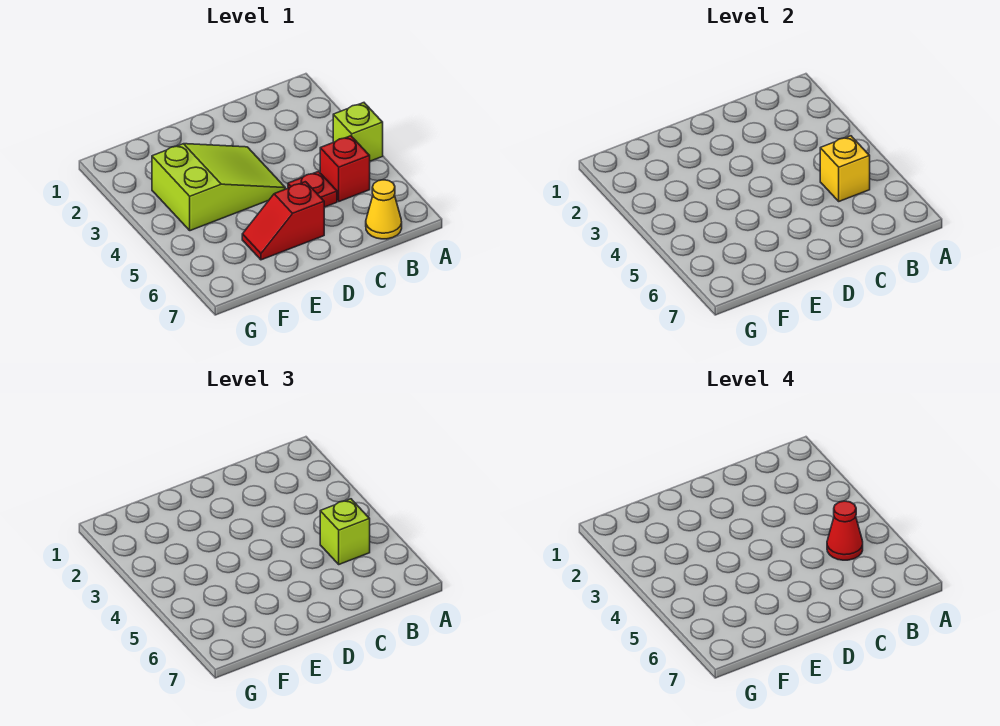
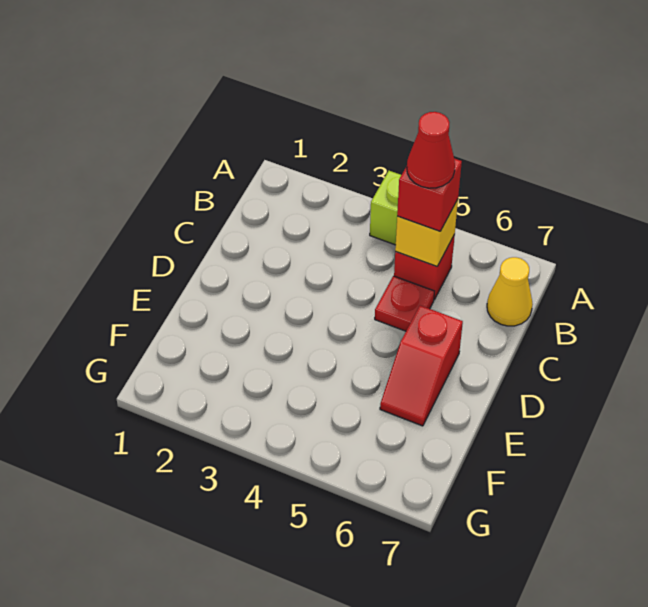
lime brick B5 level 3 -> red brick B5 level 3
lime slope D3:F4 level 1 top F -> none

